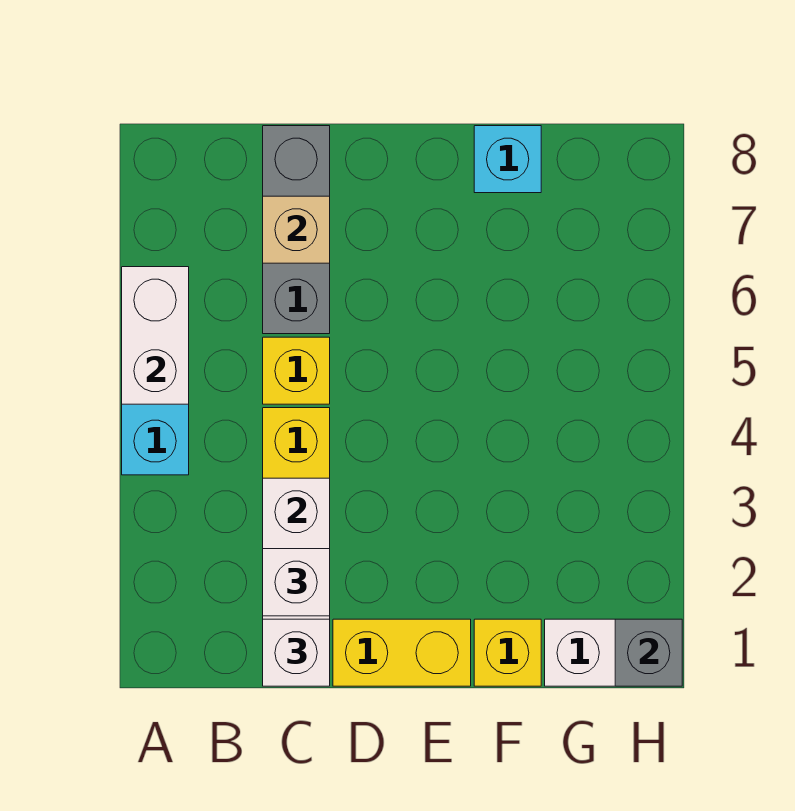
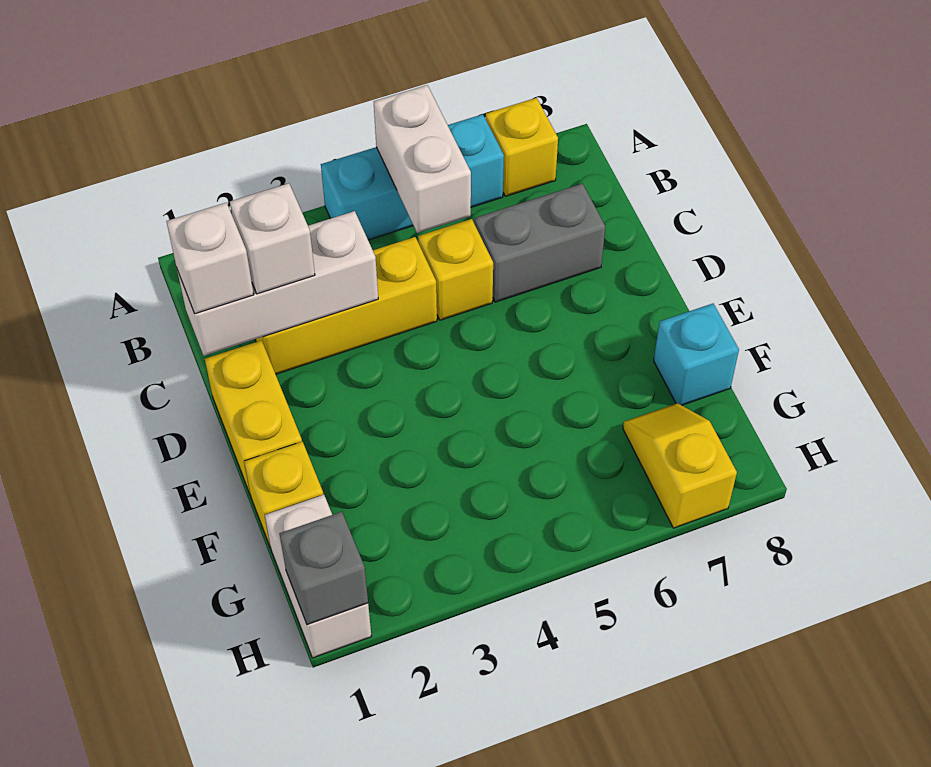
white brick A5:A6 level 2 -> white brick A5:B5 level 2
none -> yellow brick A7 level 1
grey brick C6:C8 level 1 -> grey brick C6:C7 level 1
tan brick C7 level 2 -> none
none -> yellow slope G7:H7 level 1 top H

